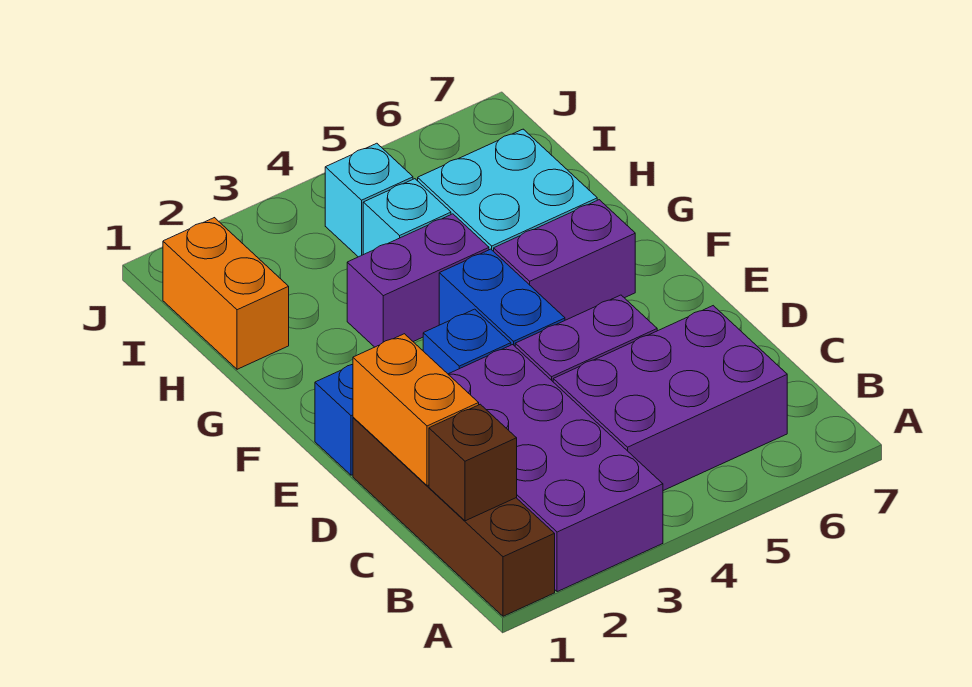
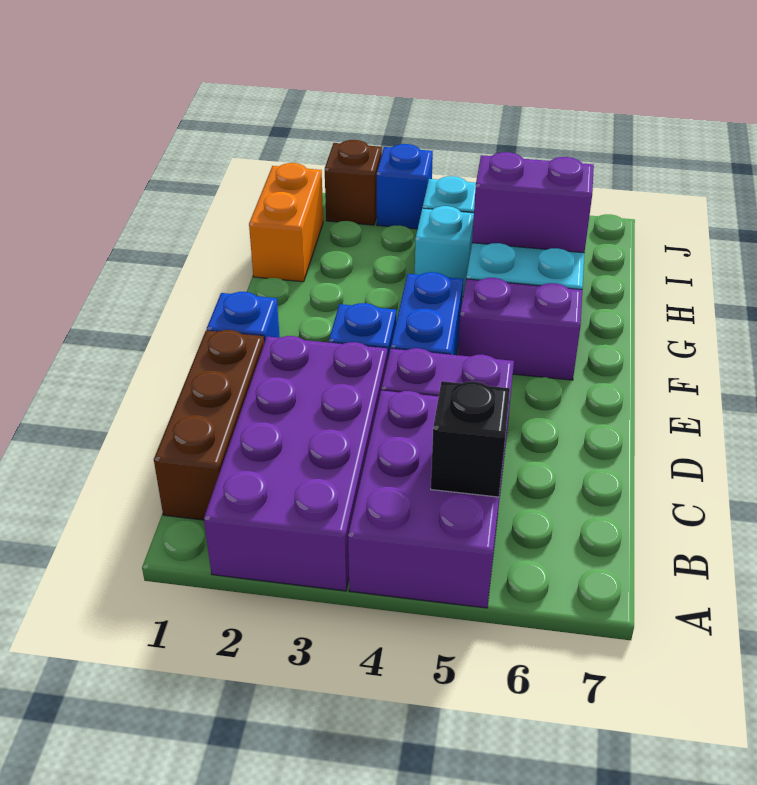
brown brick A1:D1 level 1 -> brown brick B1:D1 level 1
brown brick B1 level 2 -> brown brick J2 level 1
purple brick B4:C6 level 1 -> purple brick A4:C5 level 1
none -> black brick B5 level 2
orange brick C1:D1 level 2 -> none
purple brick G3:G4 level 1 -> purple brick H5:H6 level 2
none -> blue brick J3 level 1

